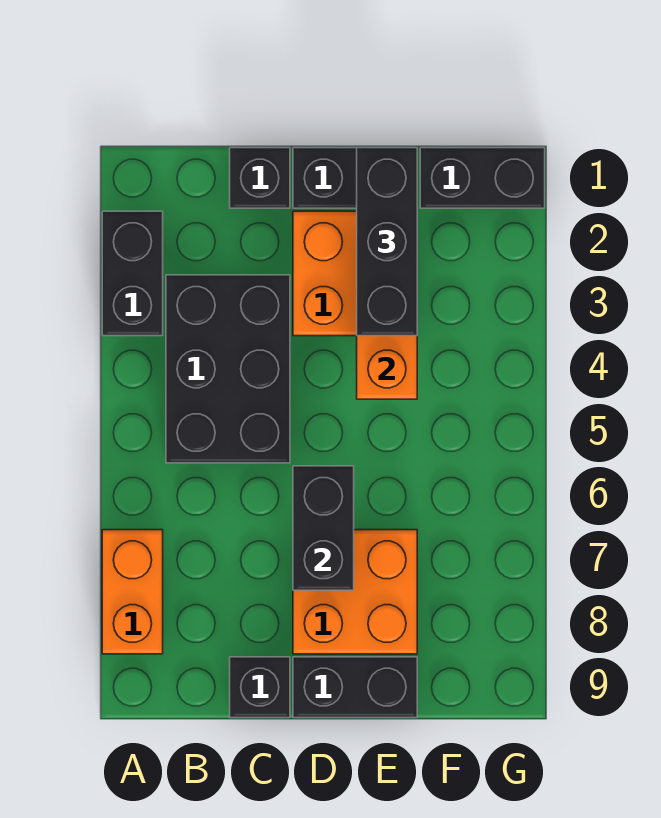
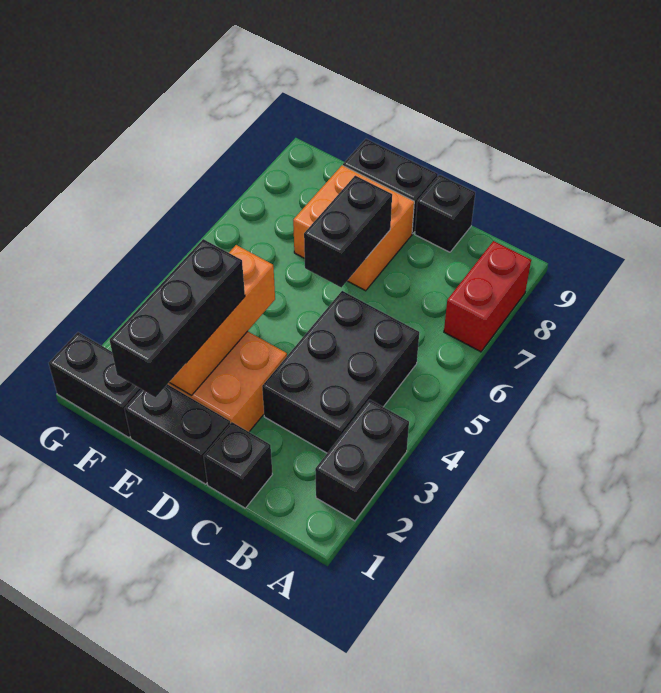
orange brick A7:A8 level 1 -> red brick A7:A8 level 1

